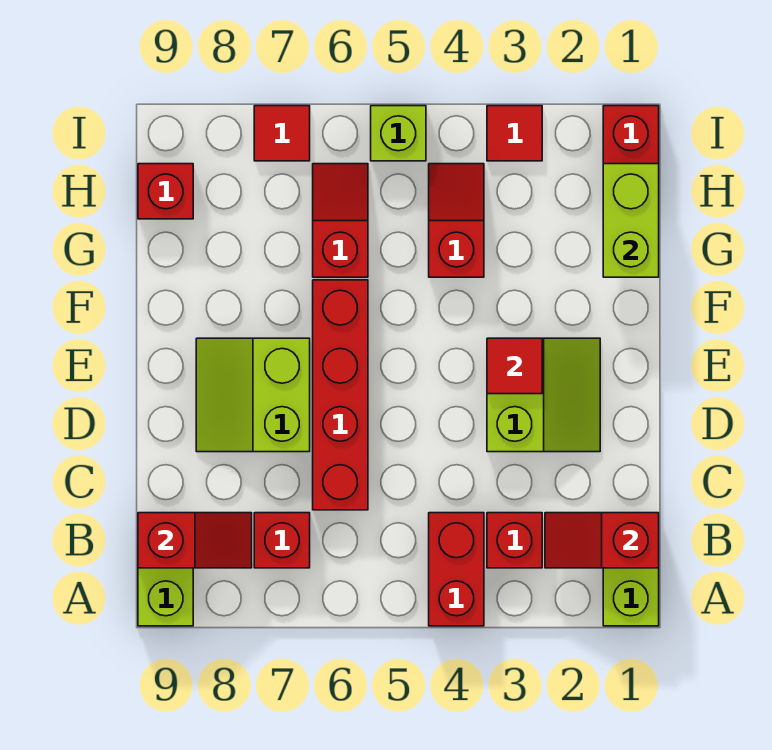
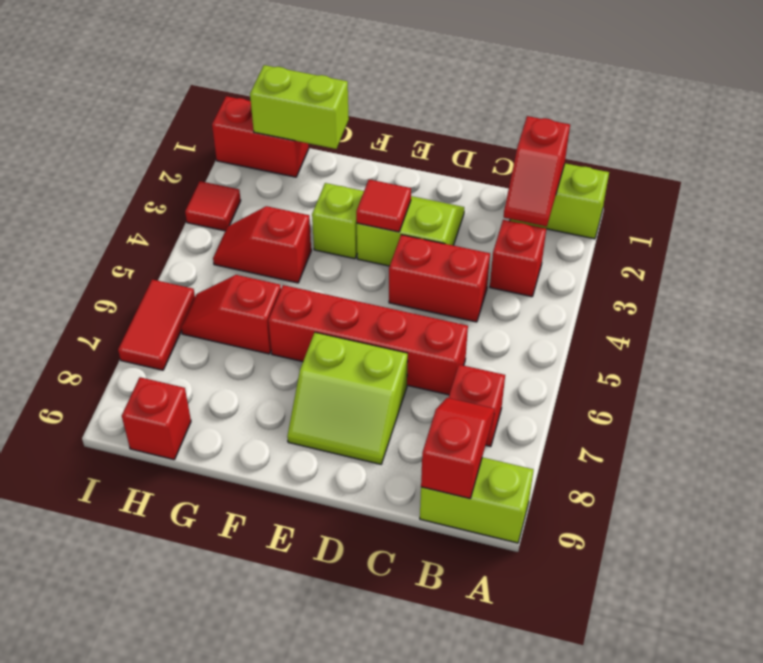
red brick A4:B4 level 1 -> red brick C4:D4 level 1
lime brick I5 level 1 -> lime brick F3 level 1
red tile I7 level 1 -> red tile I6:I7 level 1

